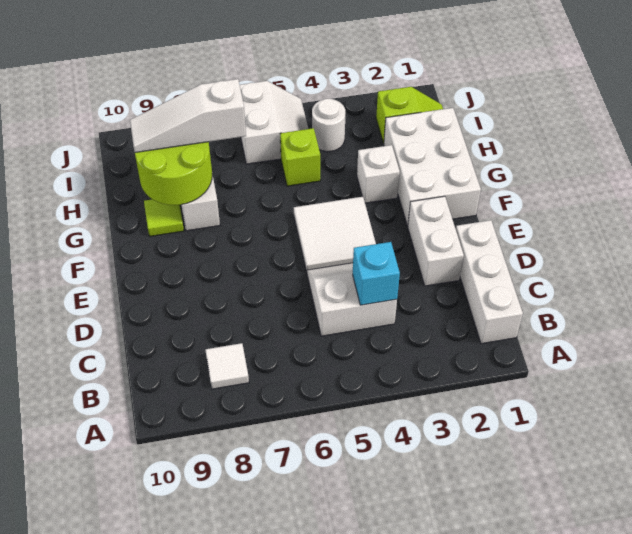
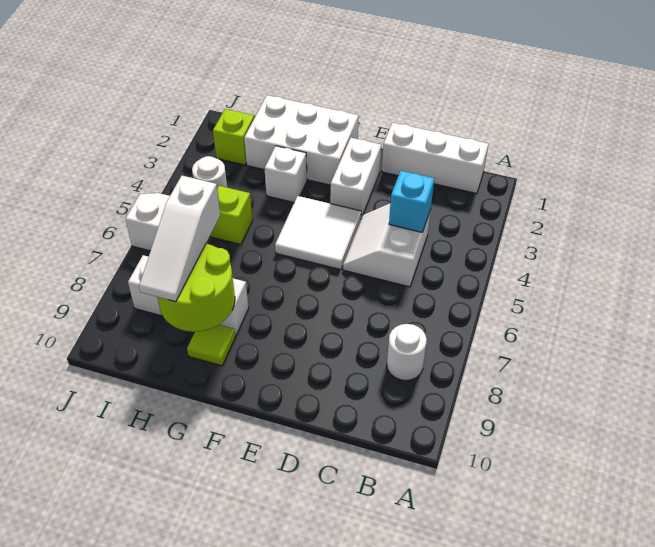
white tile B8 level 1 -> white round brick B8 level 1
white brick D2:E2 level 1 -> white brick E2:E3 level 1

